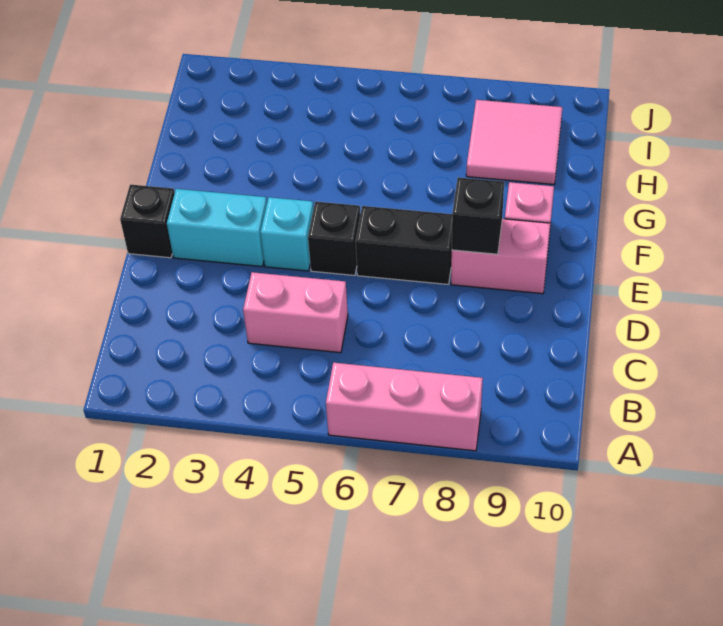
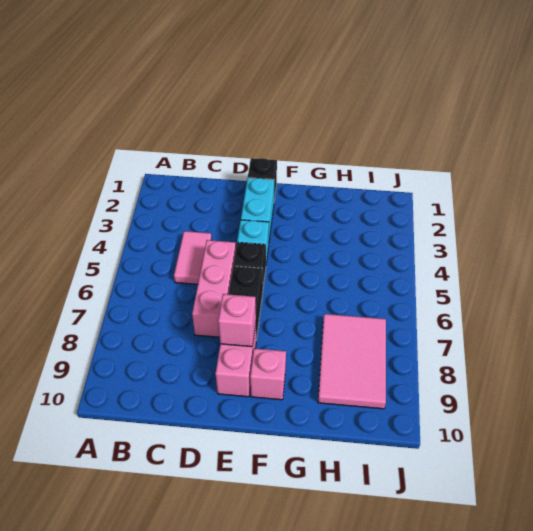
pink brick A6:A8 level 1 -> pink brick D5:D7 level 1
pink brick C4:C5 level 1 -> pink tile C4:C5 level 1
black brick E8 level 2 -> pink brick E8 level 2
pink tile H8:I9 level 1 -> pink tile H7:I9 level 1

